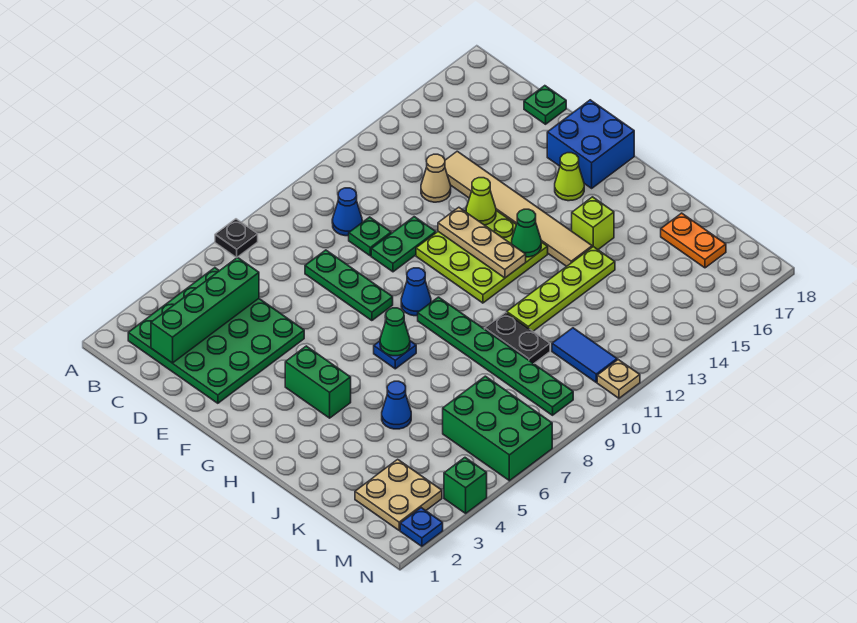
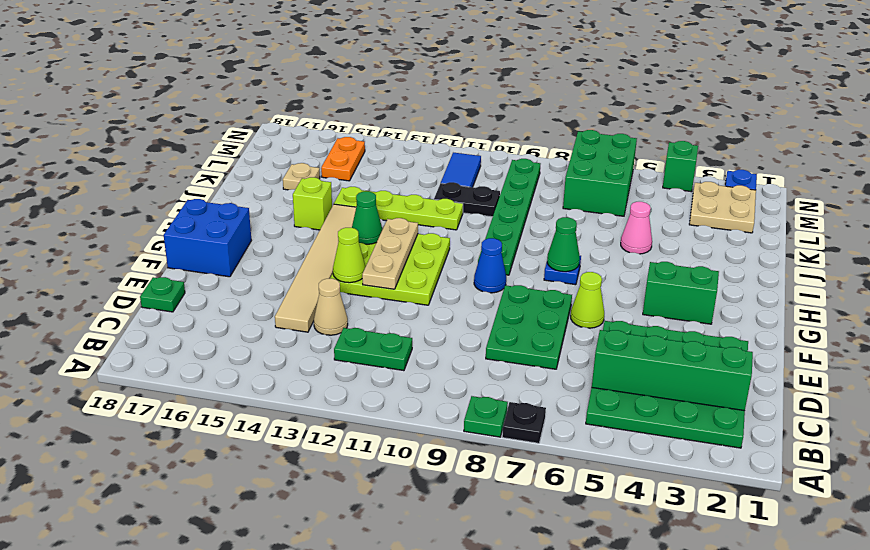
blue cone C10 level 1 -> none
green plate D8:F8 level 1 -> green plate D7:F8 level 1
green plate D10 level 1 -> green plate A8 level 1
green plate E10:E11 level 1 -> green plate C11:C12 level 1
green brick G4:H4 level 1 -> green brick G3:G4 level 1
lime cone G16 level 1 -> lime cone F6 level 1
blue cone J5 level 1 -> pink cone J5 level 1
black plate J10:K10 level 1 -> black plate K10:K11 level 1
orange plate K17:L17 level 1 -> orange plate L15:M15 level 1
tan plate N11 level 1 -> tan plate K16 level 1

